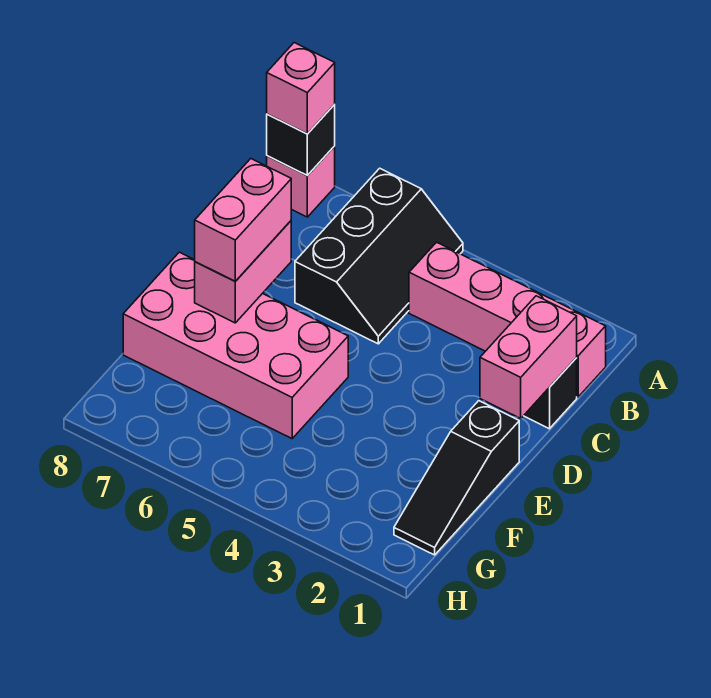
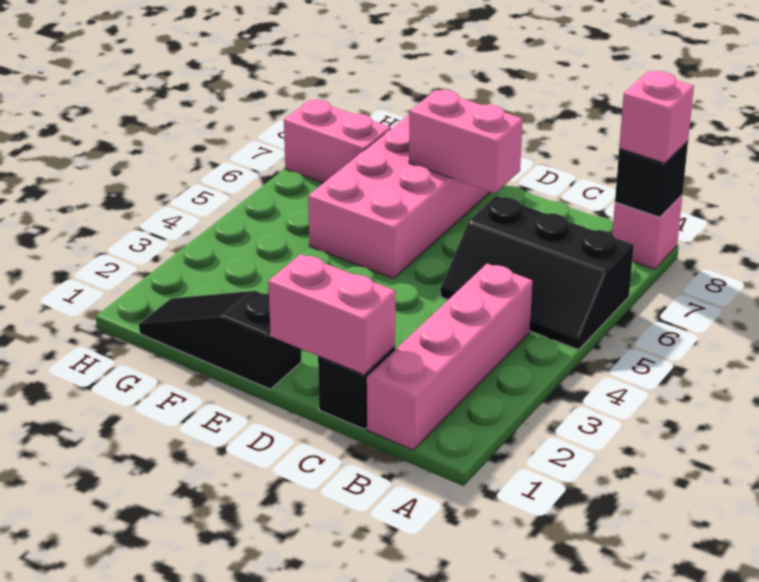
pink brick D7:E7 level 3 -> pink brick G7:H7 level 1

